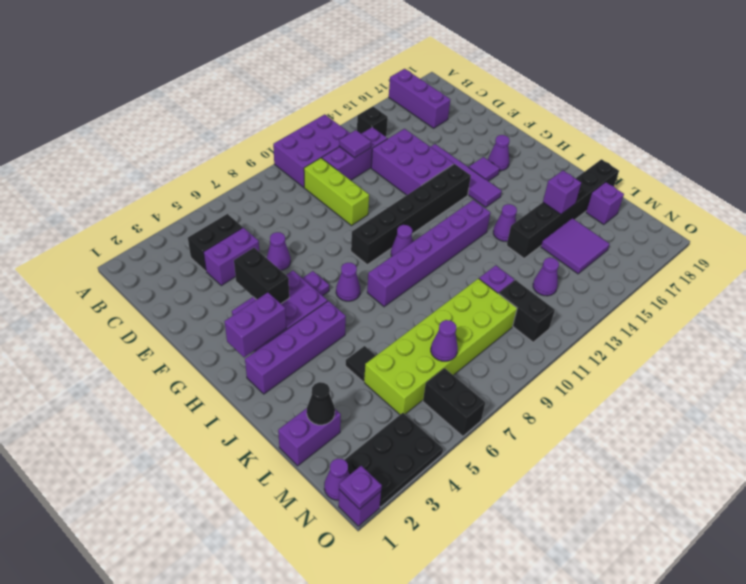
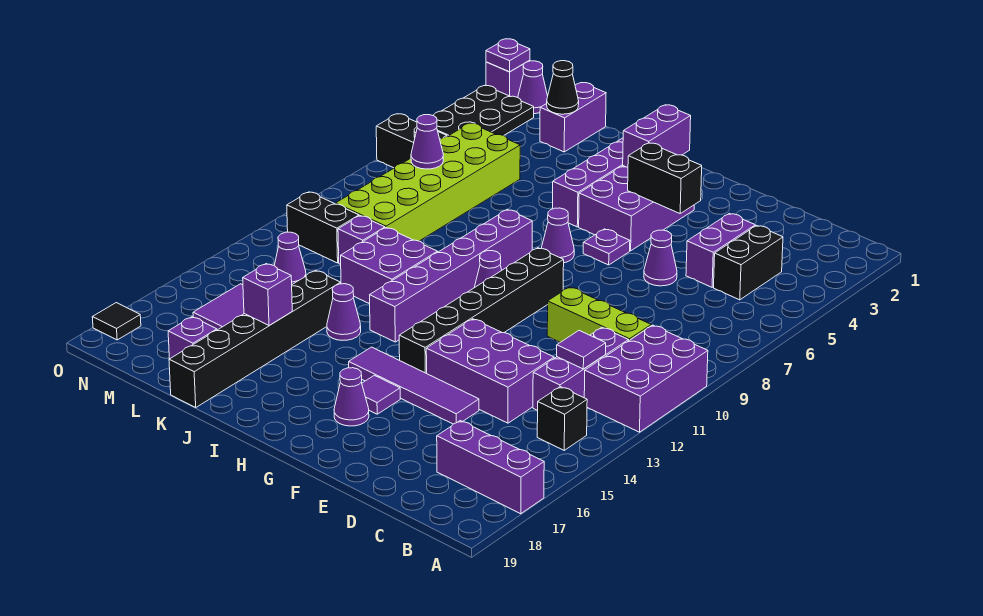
none -> purple brick J11:K12 level 1
black tile K5 level 1 -> black tile O18 level 1

